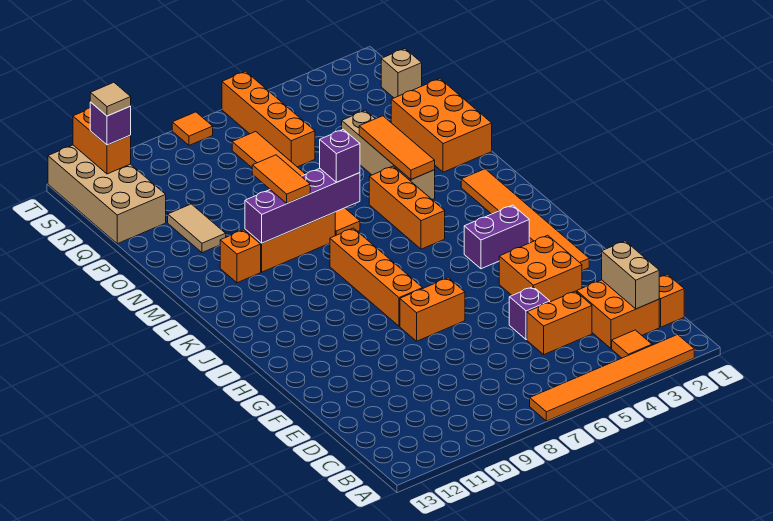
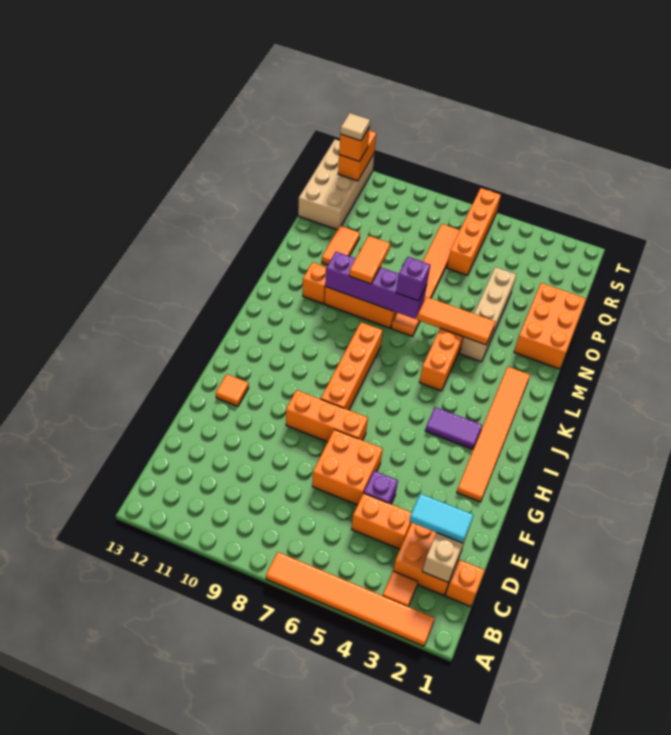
none -> cyan tile D2:D3 level 3
orange brick F3:G4 level 1 -> orange brick E6:F7 level 1
orange brick G7:G8 level 1 -> orange brick G7:G9 level 1
purple brick I3:I4 level 1 -> purple tile I3:I4 level 1
orange tile M4:O4 level 2 -> orange tile M4:M6 level 2
tan tile O11:P11 level 1 -> orange tile O11:P11 level 1
tan brick R1 level 1 -> none
purple brick S12 level 3 -> orange brick S12 level 3
orange tile T8 level 1 -> orange tile G12 level 1

